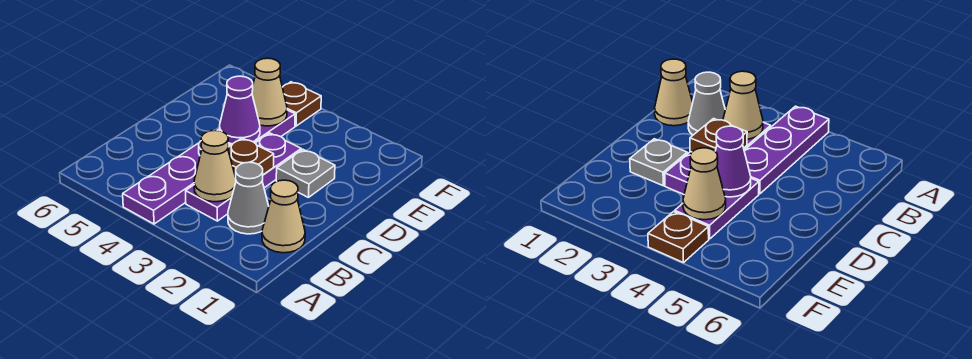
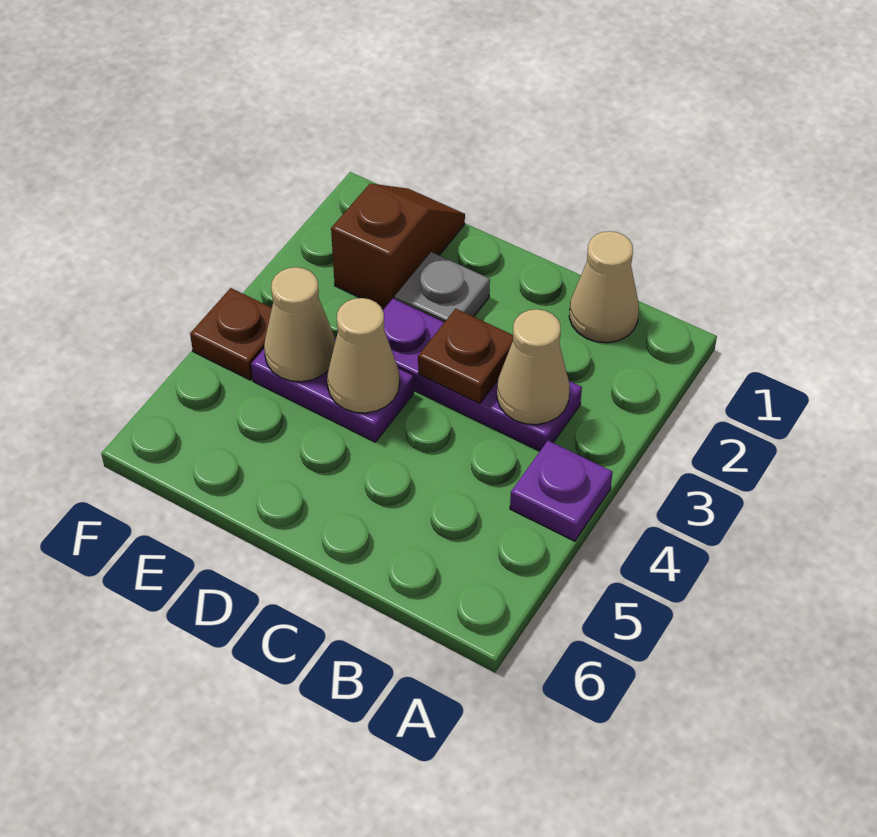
purple plate A4:C4 level 1 -> purple plate A4 level 1
grey cone B2 level 1 -> none
purple cone D4 level 2 -> tan cone D4 level 2
none -> brown slope E1:E2 level 1 top 2

